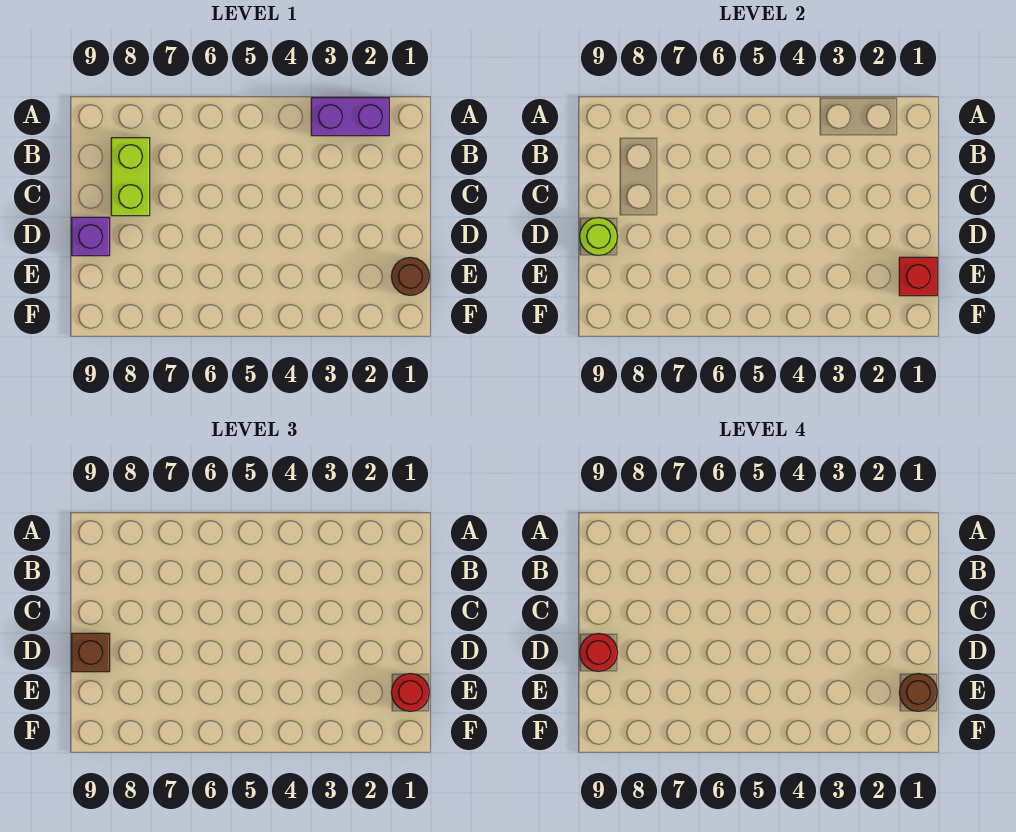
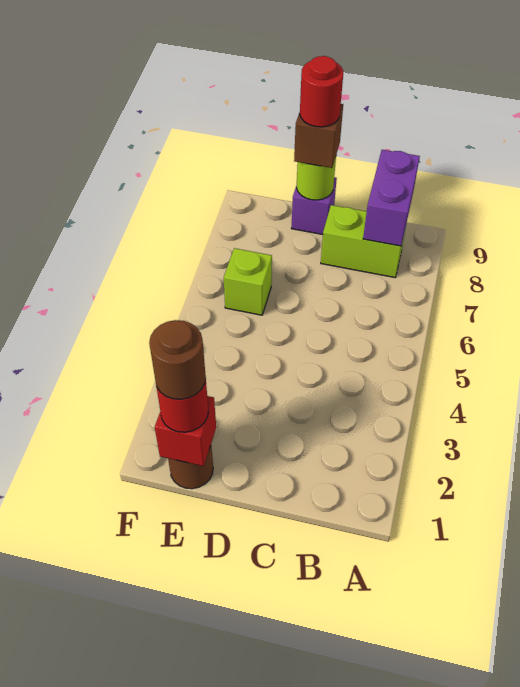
purple brick A2:A3 level 1 -> purple brick B8:B9 level 2
none -> lime brick E6 level 1

